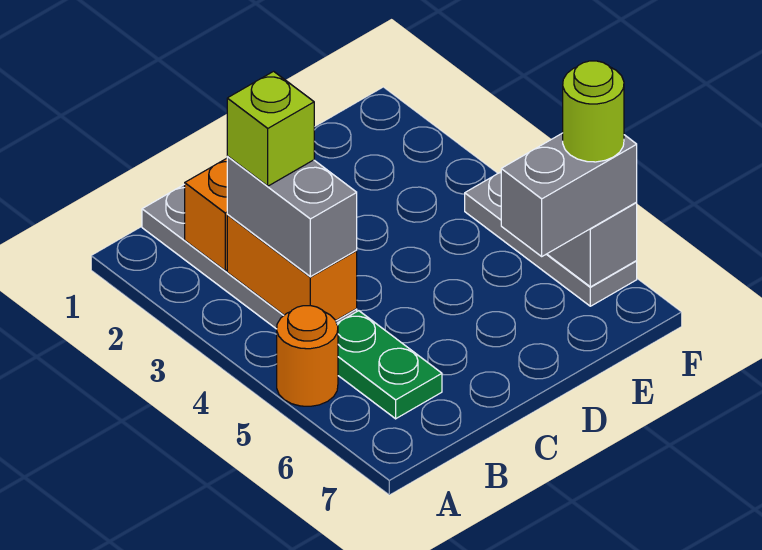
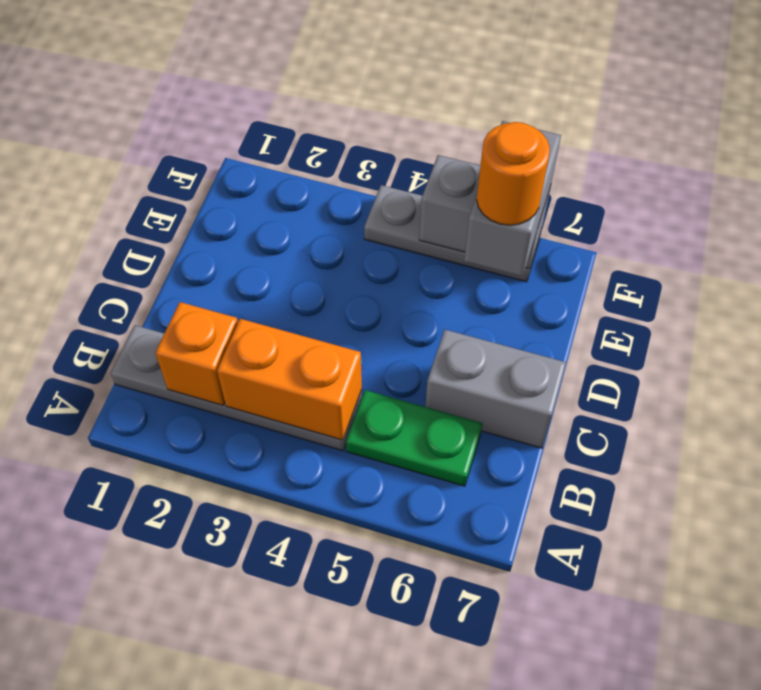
orange round brick A5 level 1 -> orange round brick E6 level 4
grey brick B3:B4 level 3 -> grey brick C6:C7 level 1
lime brick B3 level 4 -> none
lime round brick F6 level 4 -> none

